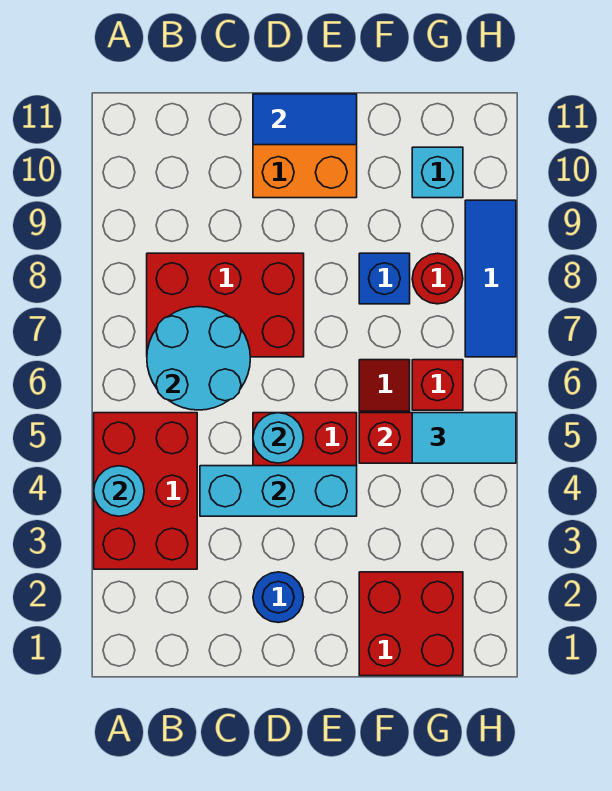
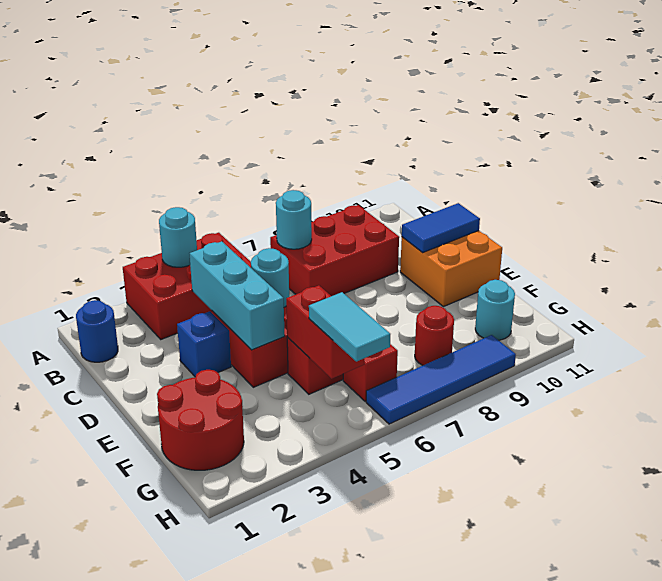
cyan round brick B6:C7 level 2 -> cyan round brick B7 level 2
red brick B7:D8 level 1 -> red brick B7:C9 level 1
blue round brick D2 level 1 -> blue round brick B1 level 1
blue tile D11:E11 level 2 -> blue tile D10:D11 level 2
red brick F1:G2 level 1 -> red round brick F1:G2 level 1
blue brick F8 level 1 -> blue brick D3 level 1
cyan brick G10 level 1 -> cyan round brick G10 level 1
blue tile H7:H9 level 1 -> blue tile H6:H9 level 1

